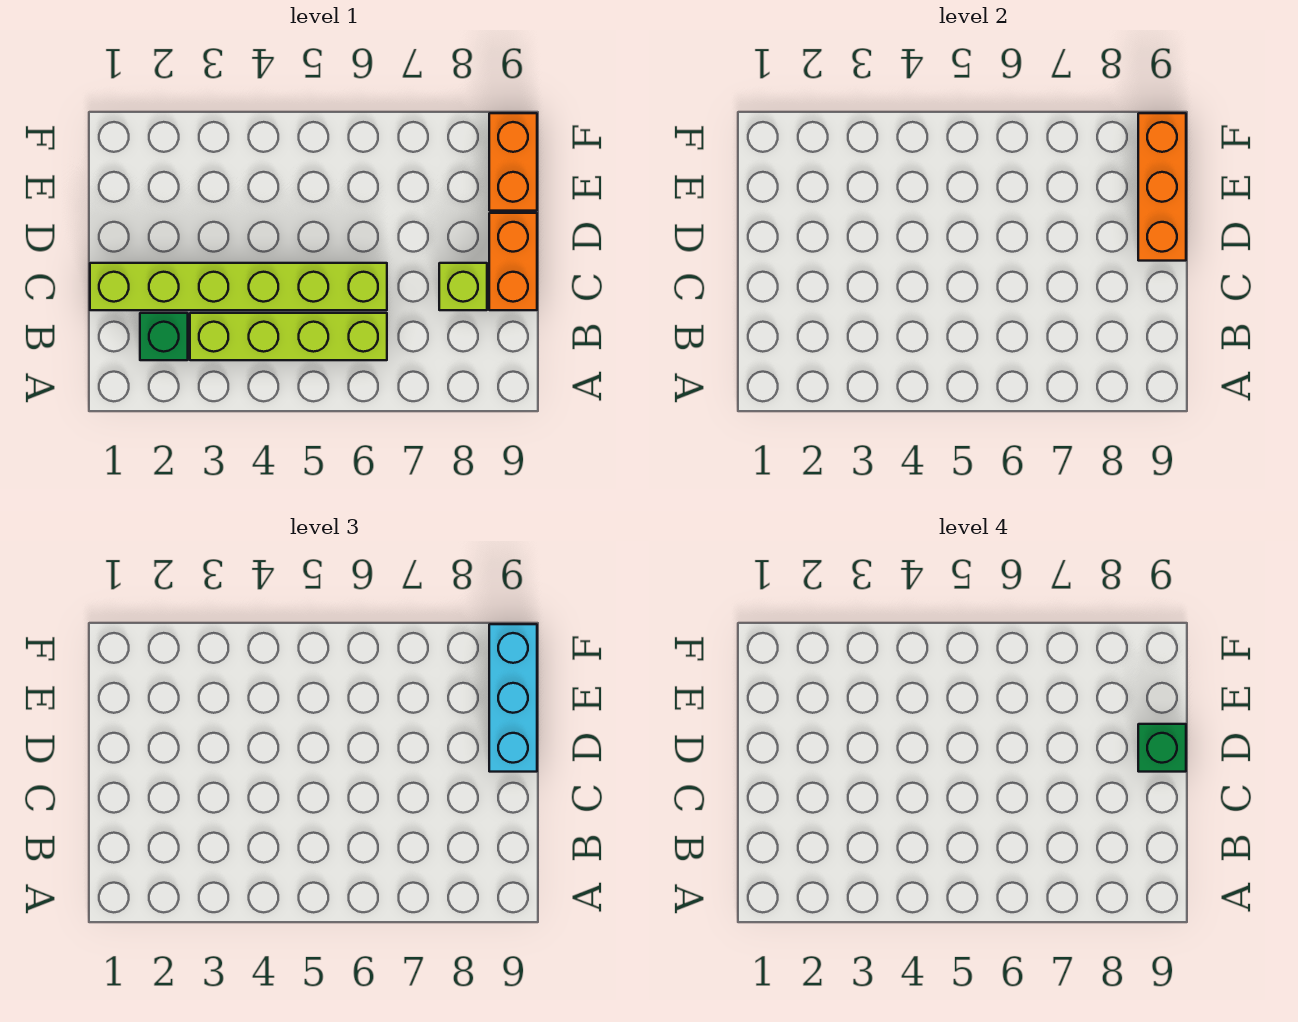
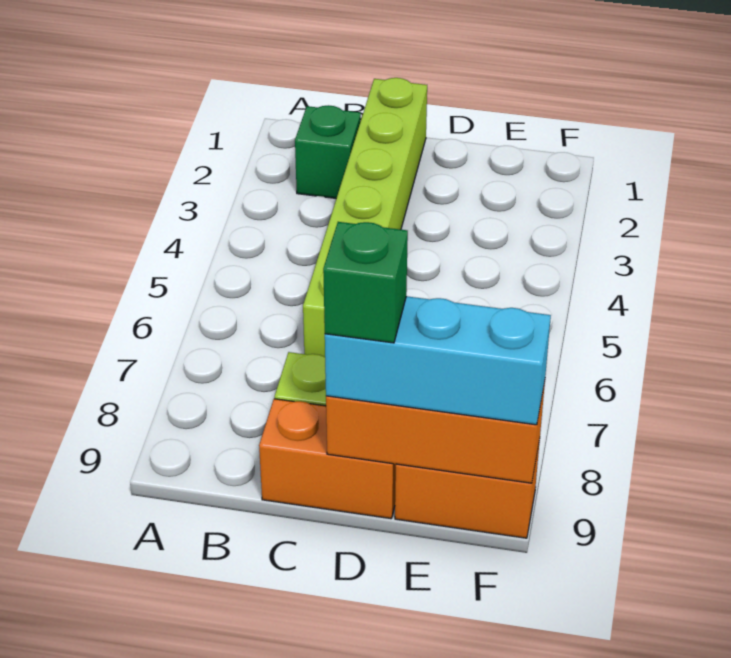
lime brick B3:B6 level 1 -> none

